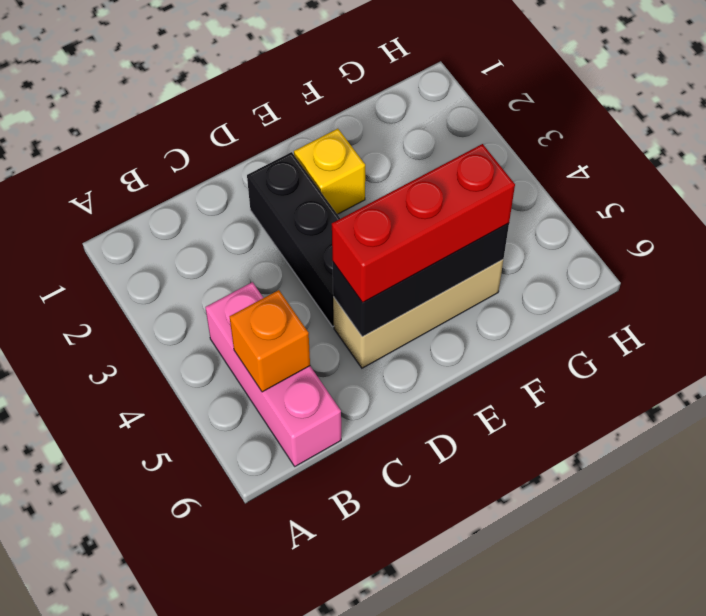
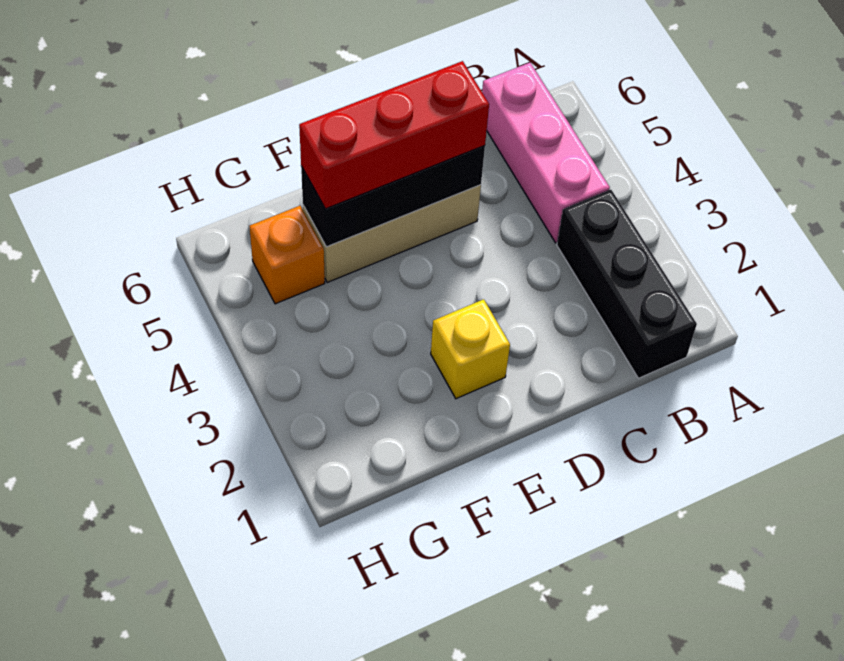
orange brick B5 level 2 -> orange brick G5 level 1
black brick D2:D4 level 1 -> black brick B1:B3 level 1

